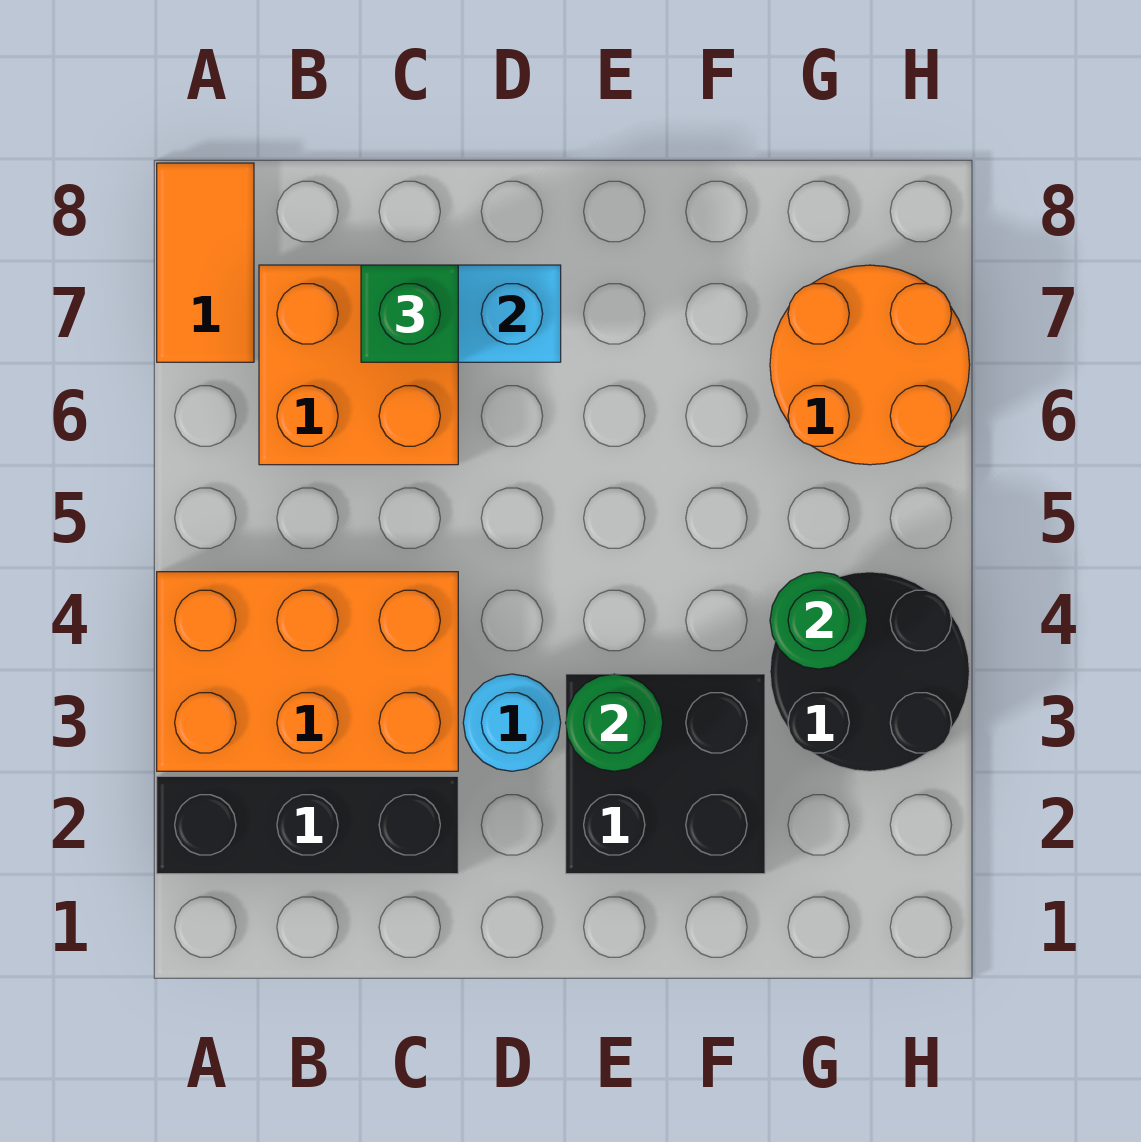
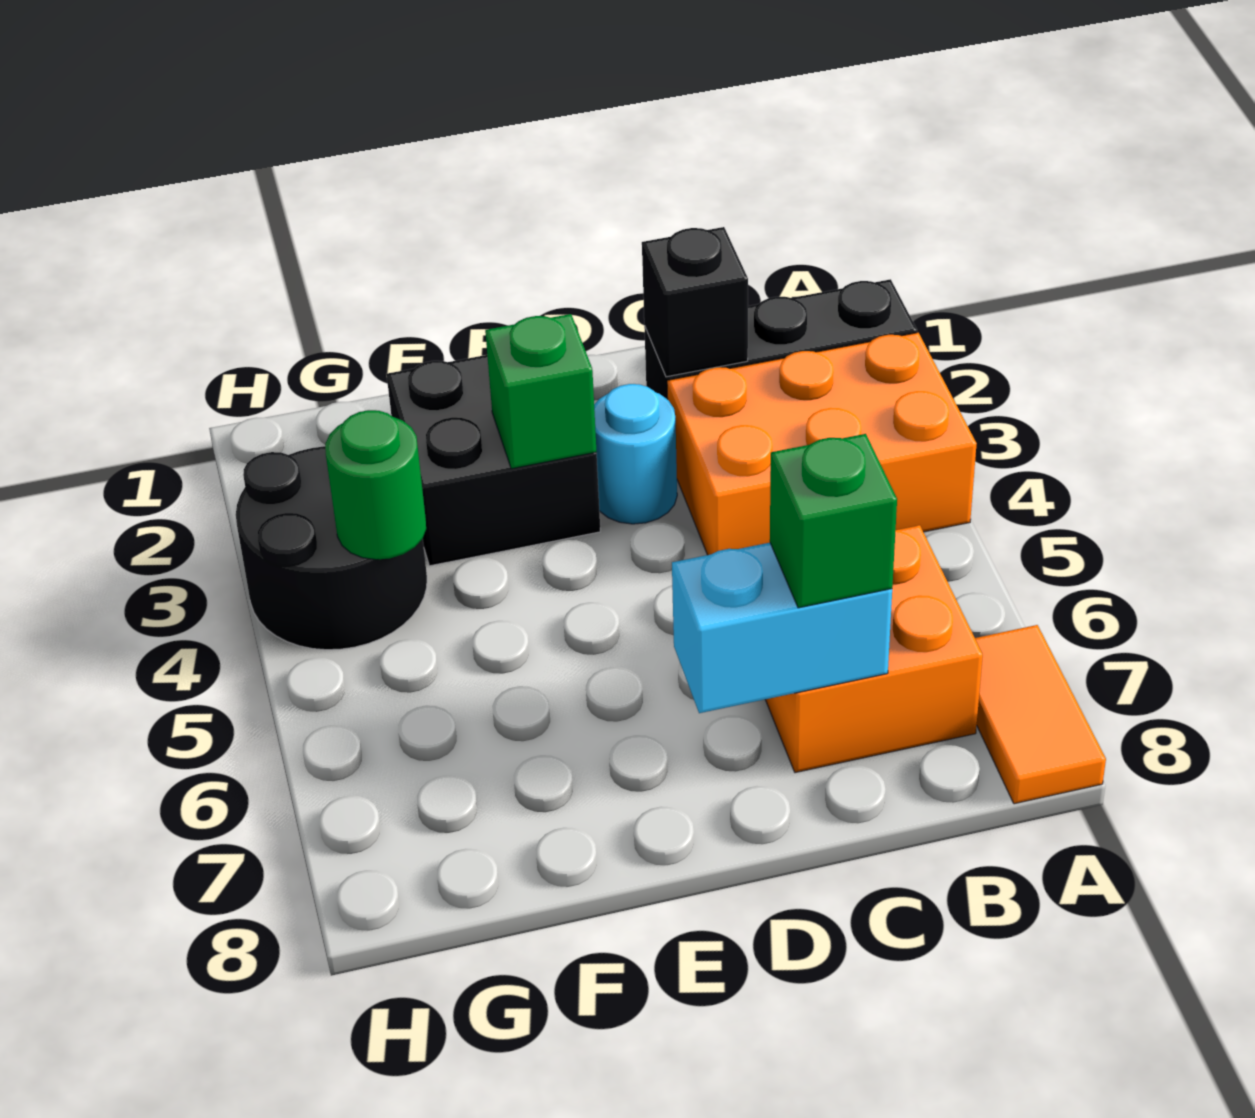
none -> black brick C2 level 2
green round brick E3 level 2 -> green brick E3 level 2
orange round brick G6:H7 level 1 -> none

